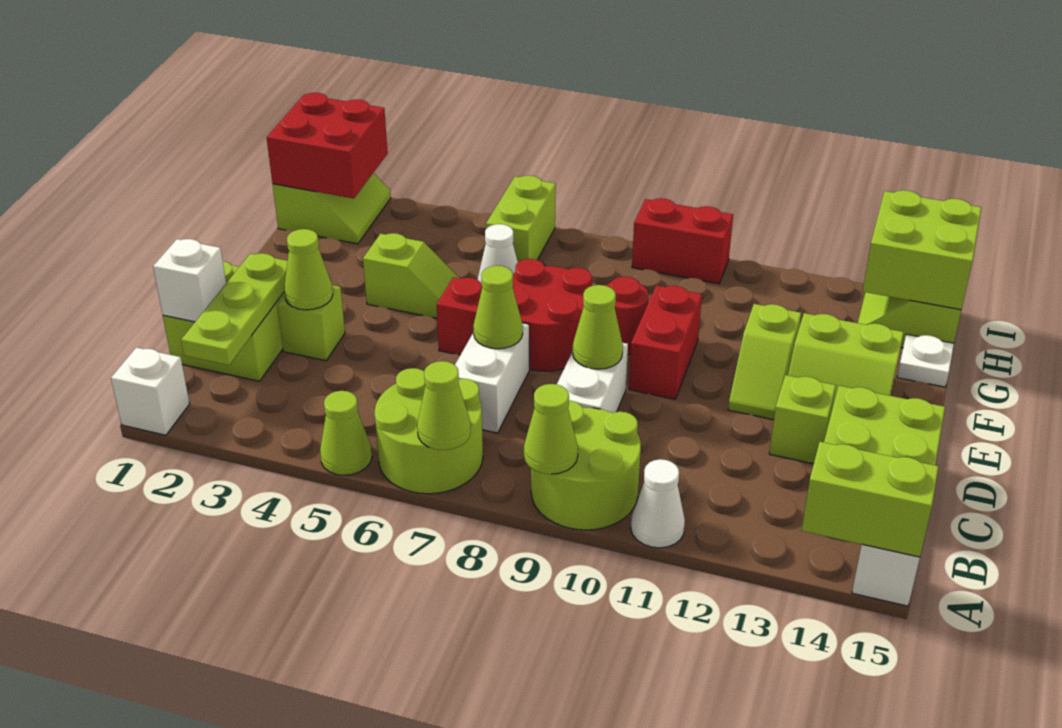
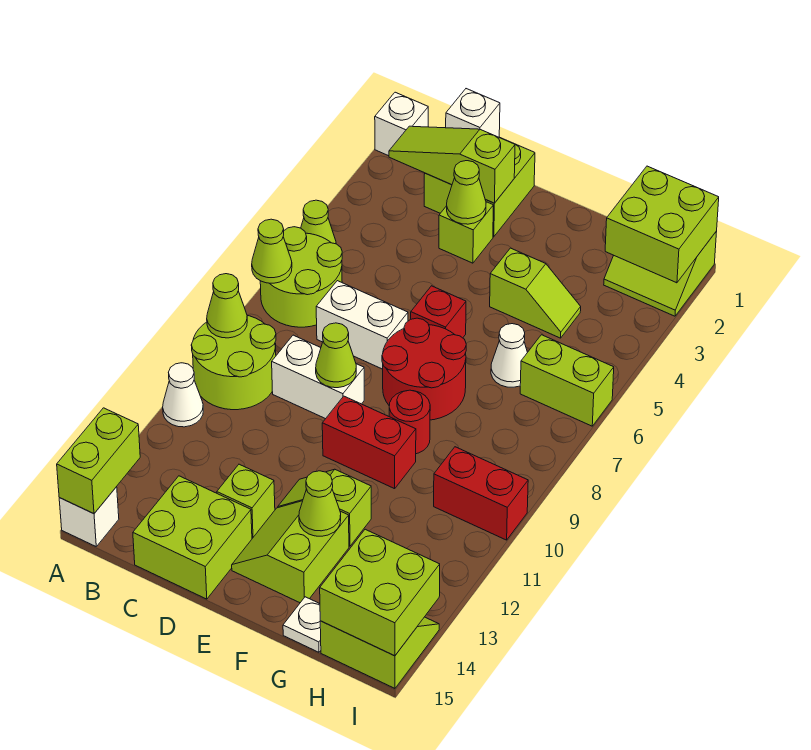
lime plate B2:D2 level 2 -> lime slope B2:D2 level 2 top D
lime cone D7 level 2 -> lime cone F13 level 2
lime slope F4:F5 level 1 top 4 -> lime slope F4:G4 level 1 top F
red brick H1:I2 level 2 -> lime brick H1:I2 level 2
red brick I9:I10 level 1 -> red brick H10:I10 level 1

